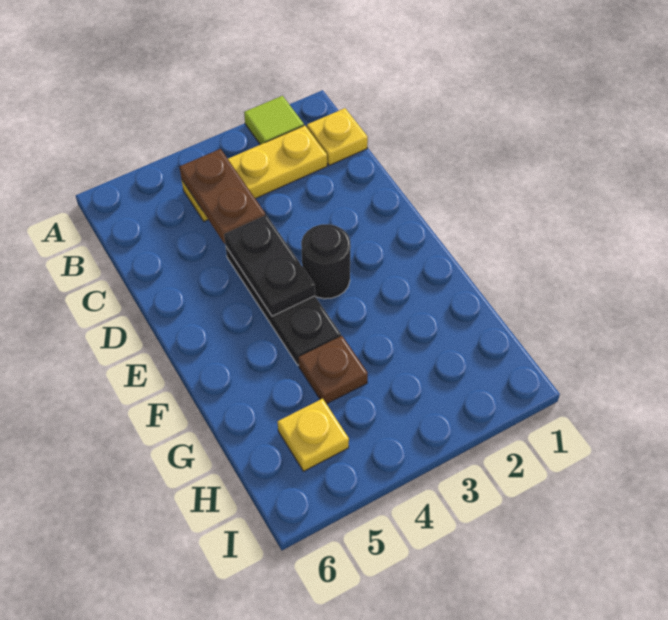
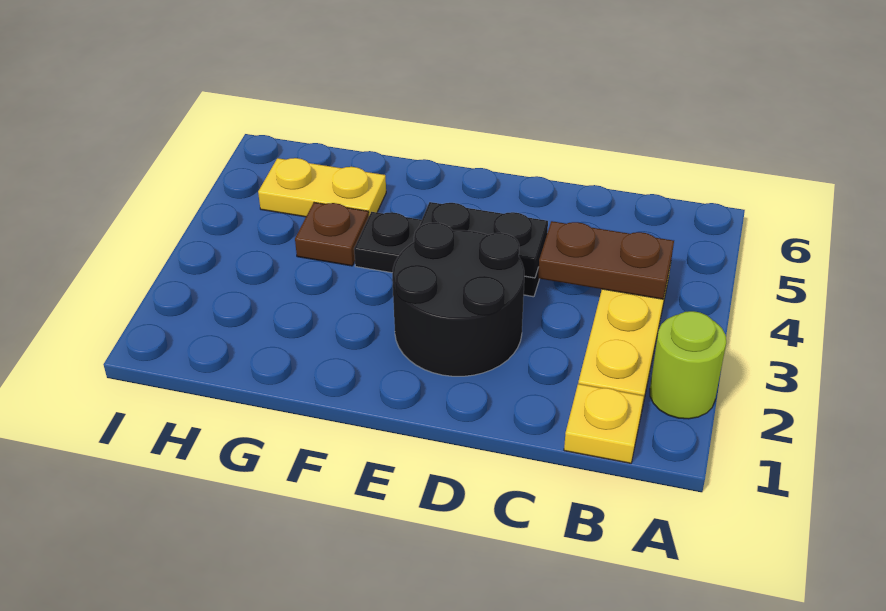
lime tile A2 level 1 -> lime round brick A2 level 1
black round brick E3 level 1 -> black round brick D2:E3 level 1
yellow plate H5 level 1 -> yellow plate G5:H5 level 1

